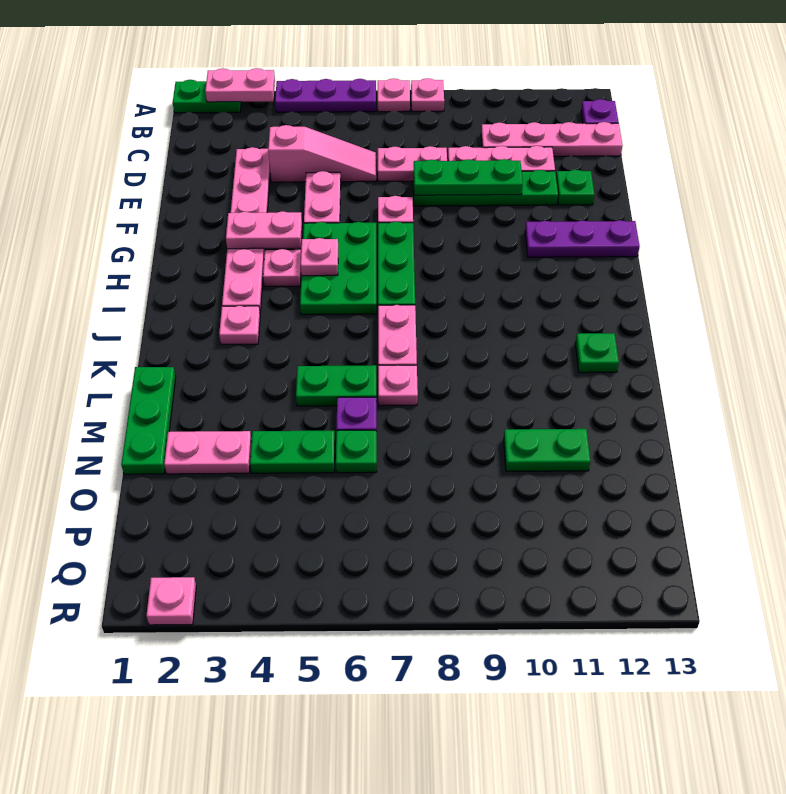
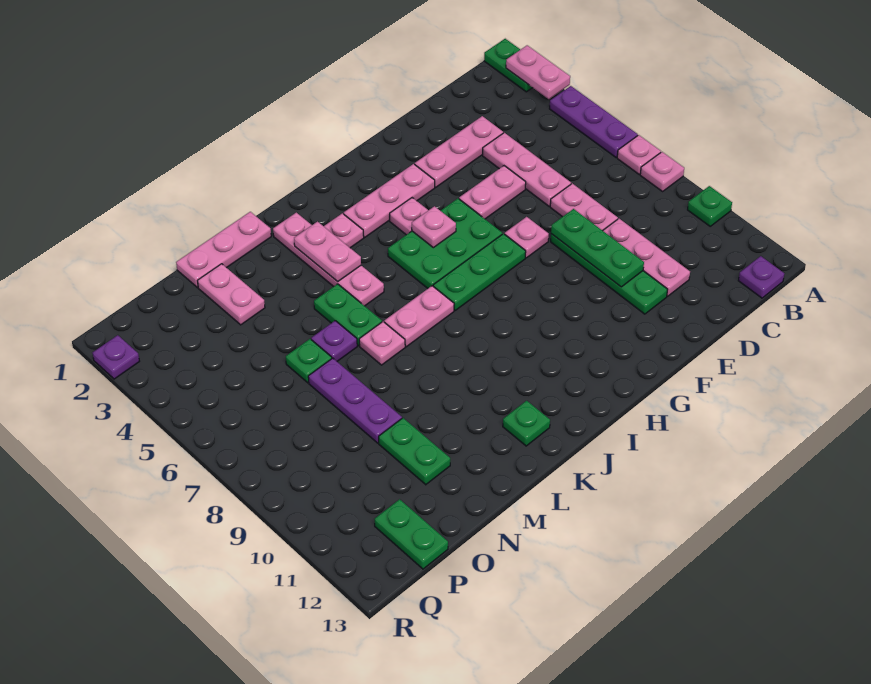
pink plate C10:C13 level 1 -> pink plate K2:K5 level 1
pink slope D4:D6 level 1 top 4 -> pink plate D4:D6 level 1
green plate E12 level 1 -> green plate A10 level 1
pink plate G3:G4 level 2 -> pink plate K3:K4 level 2
purple plate G11:G13 level 1 -> purple plate N7:N9 level 1
green plate L1:N1 level 1 -> pink plate L1:N1 level 1
green plate N4:N5 level 1 -> green plate P12:P13 level 1
pink plate R2 level 1 -> purple plate R2 level 1

